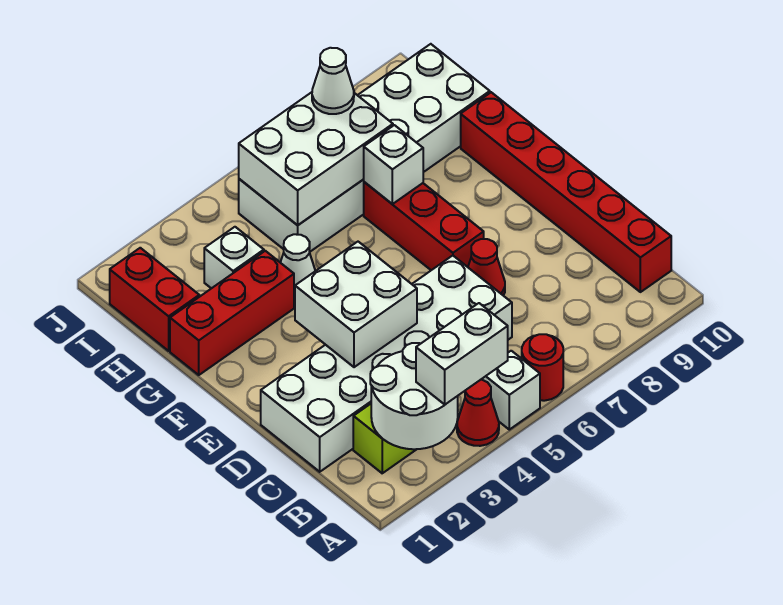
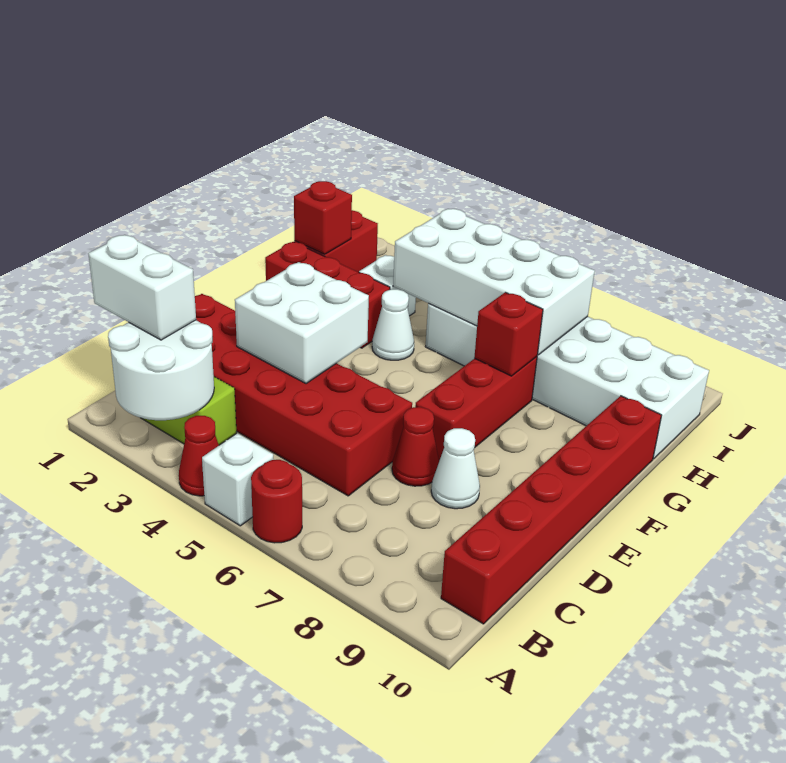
white brick A3:A4 level 3 -> white brick B1:B2 level 3
white brick C1:D6 level 1 -> red brick C1:D6 level 1
white brick G7 level 2 -> red brick G7 level 2
none -> red brick H1 level 2
white brick H5:I7 level 2 -> white brick H4:I7 level 2
white cone I7 level 3 -> white cone D8 level 1

